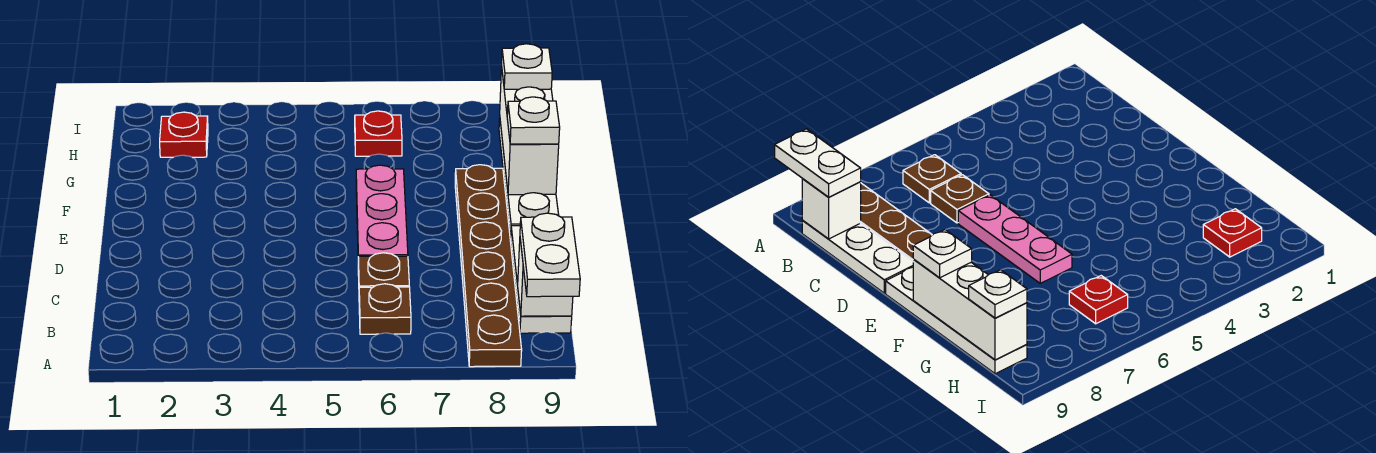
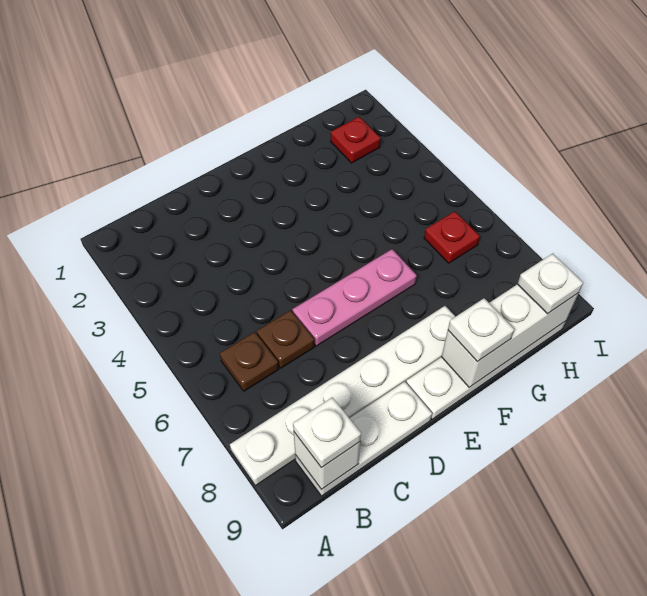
brown plate A8:F8 level 1 -> white plate A8:F8 level 1
white plate A9:B9 level 3 -> white plate B9 level 3

